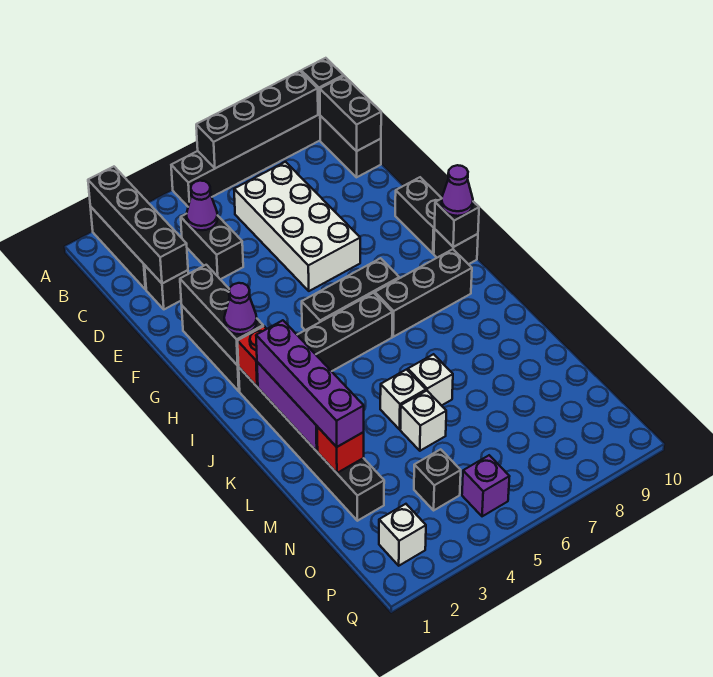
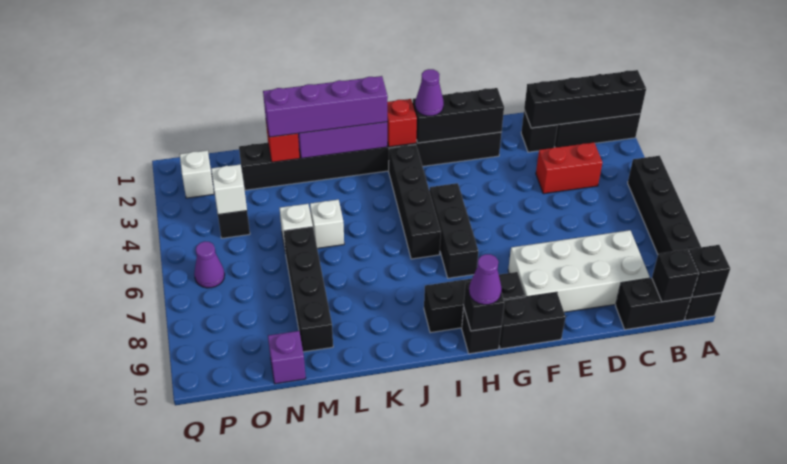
black brick A6:A9 level 2 -> black brick M6:M9 level 1
black brick B10:C10 level 2 -> black brick B10 level 2
black brick C4:D4 level 1 -> red brick C4:D4 level 1
purple cone C4 level 2 -> purple cone P6 level 1
white brick C6:F7 level 1 -> white brick C8:F9 level 1
black brick I7:I9 level 1 -> black brick G9:I9 level 1
white brick L6 level 1 -> white brick O4 level 2
purple brick P5 level 1 -> purple brick N10 level 1

